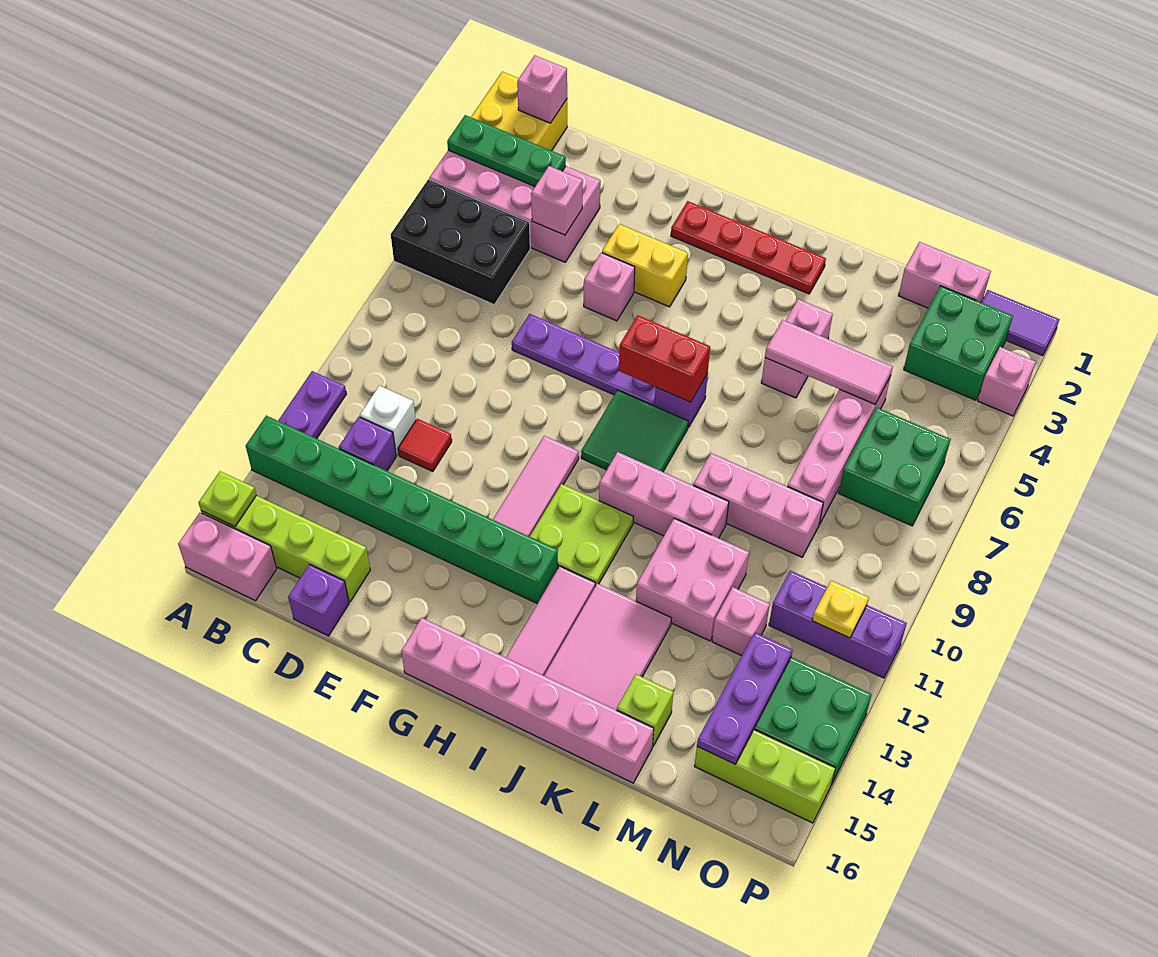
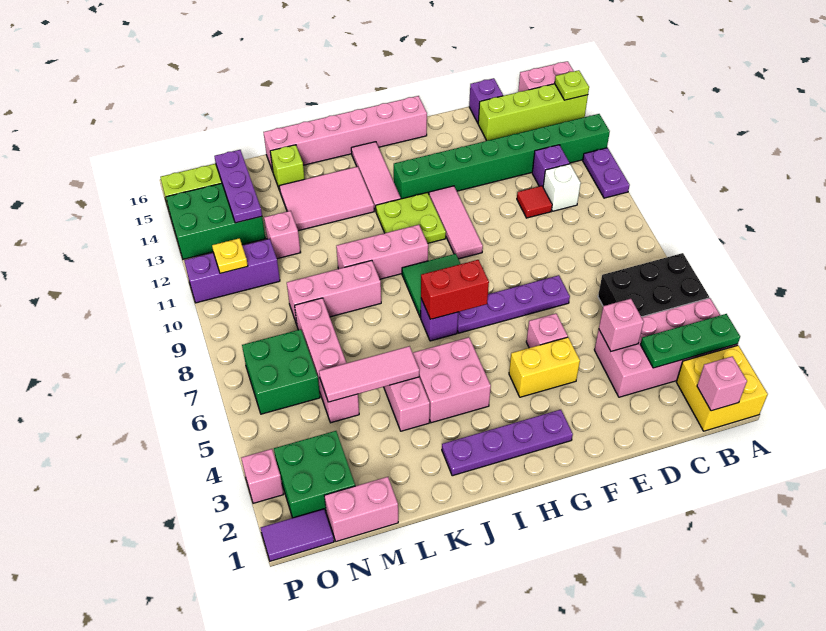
red plate G2:J2 level 1 -> purple plate G2:J2 level 1
pink tile J13:K15 level 1 -> pink tile J13:L14 level 1
pink brick K11:L12 level 1 -> pink brick I4:J5 level 1

